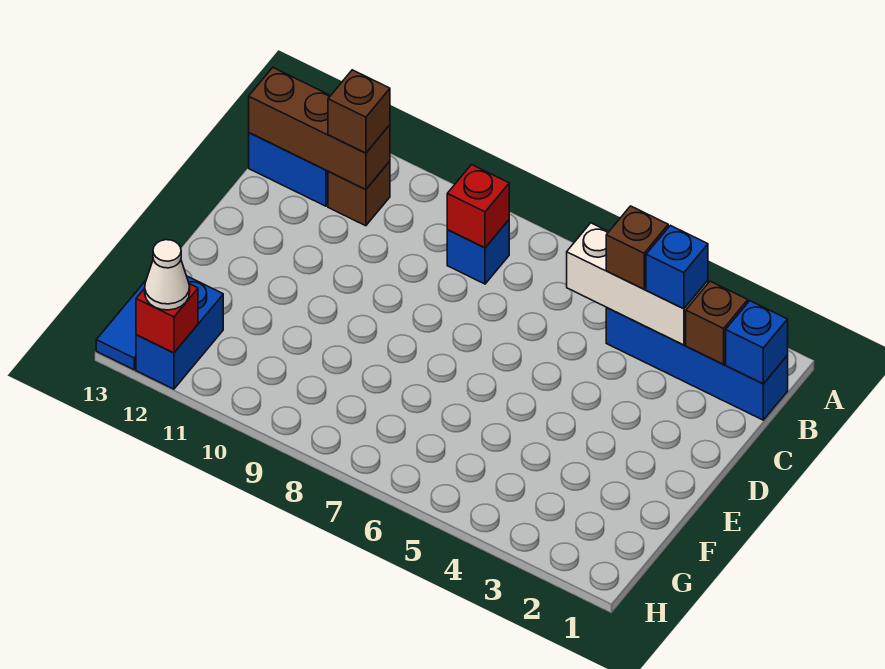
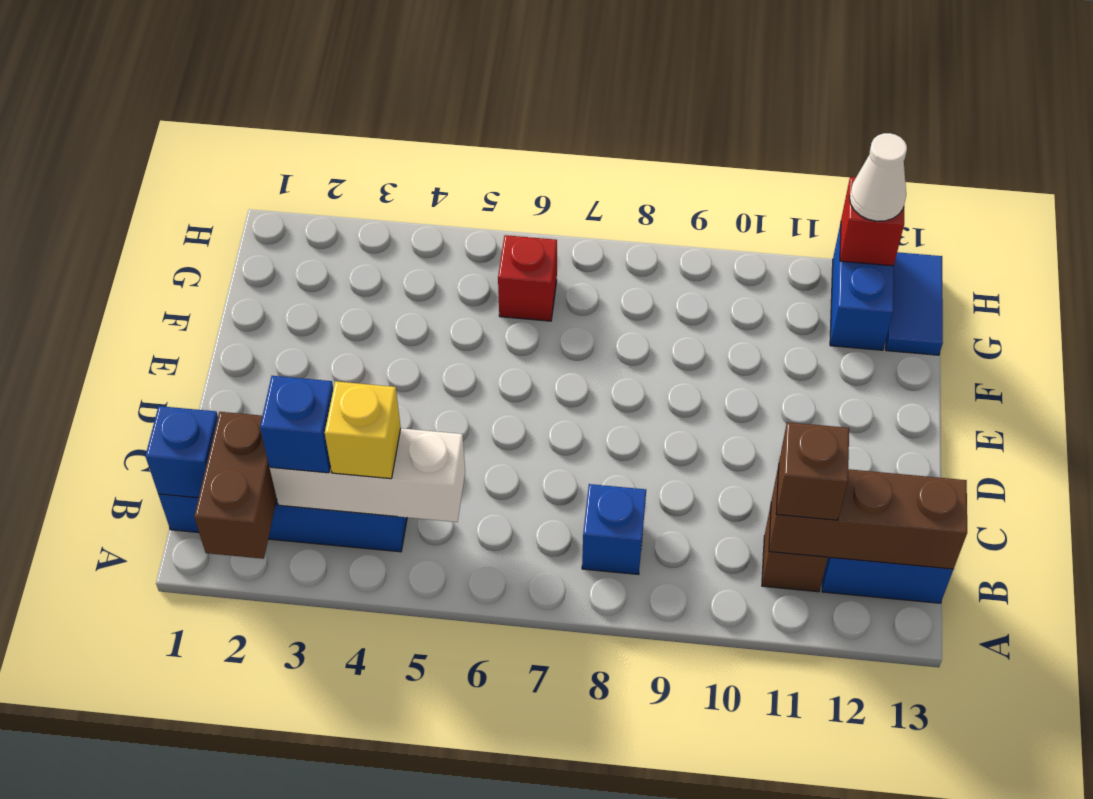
brown brick B2 level 2 -> brown brick A2:B2 level 2
brown brick B4 level 3 -> yellow brick B4 level 3
red brick B8 level 2 -> red brick G6 level 1

